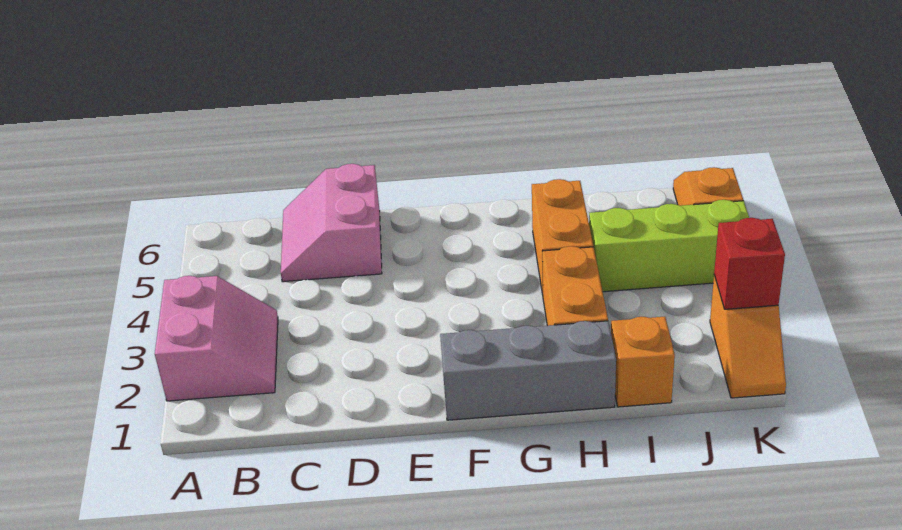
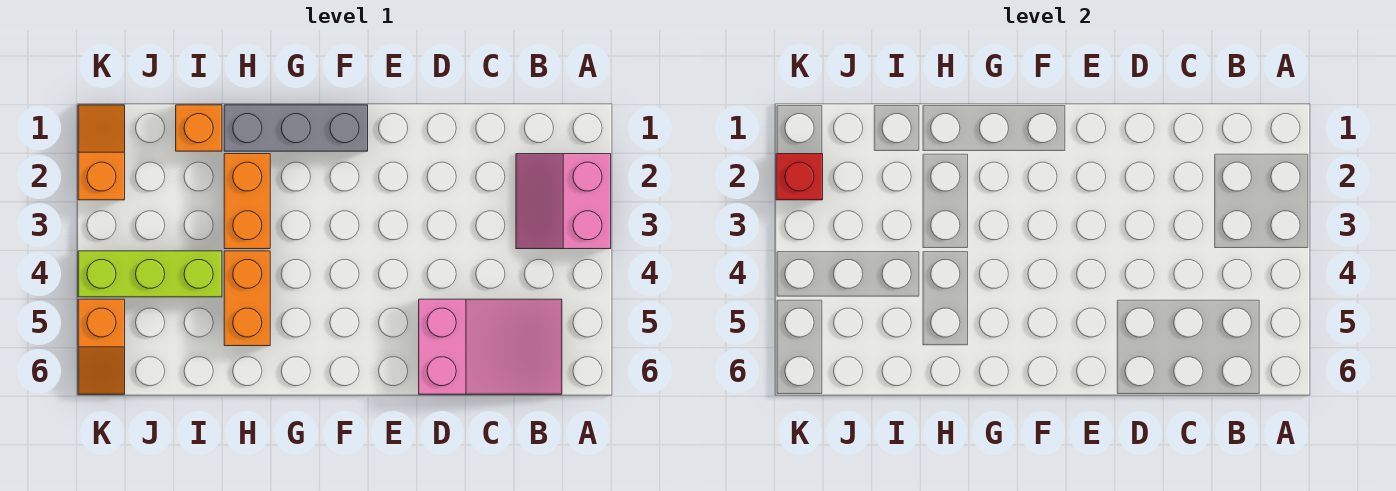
pink slope C5:D6 level 1 top D -> pink slope B5:D6 level 1 top D

